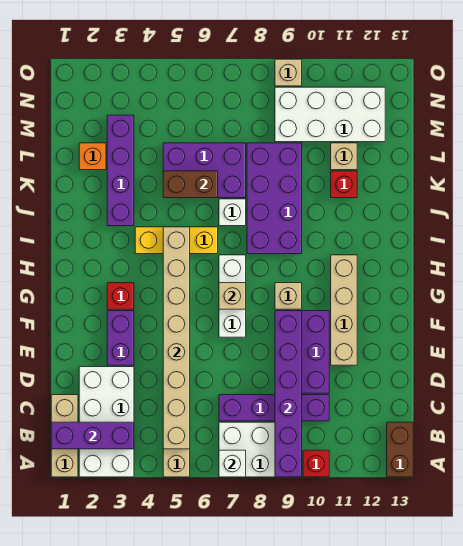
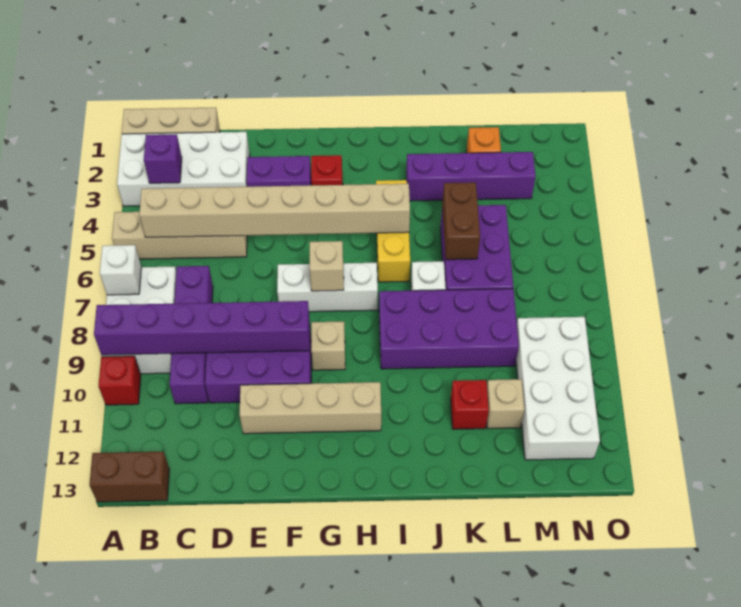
purple brick B1:B3 level 2 -> purple brick B3 level 2
tan brick O9 level 1 -> none

